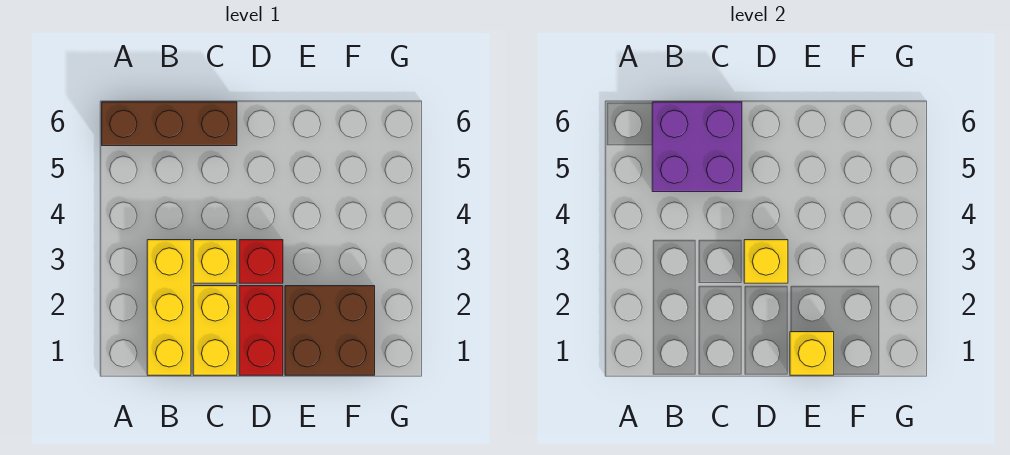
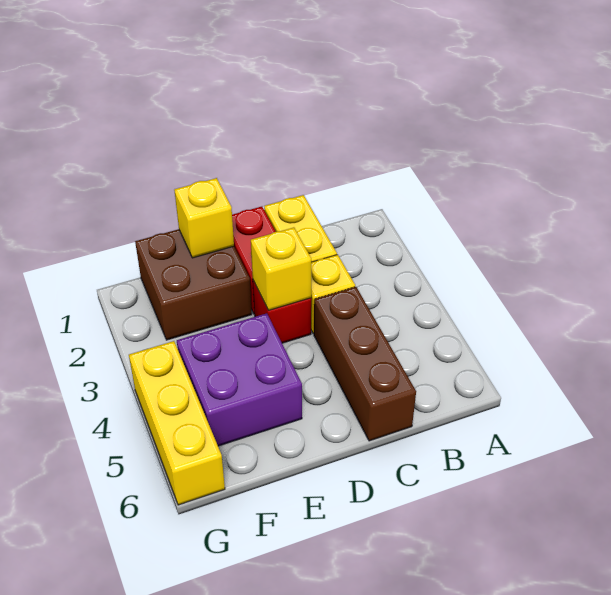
brown brick A6:C6 level 1 -> brown brick C4:C6 level 1
yellow brick B1:B3 level 1 -> yellow brick G4:G6 level 1
purple brick B5:C6 level 2 -> purple brick E4:F5 level 1

